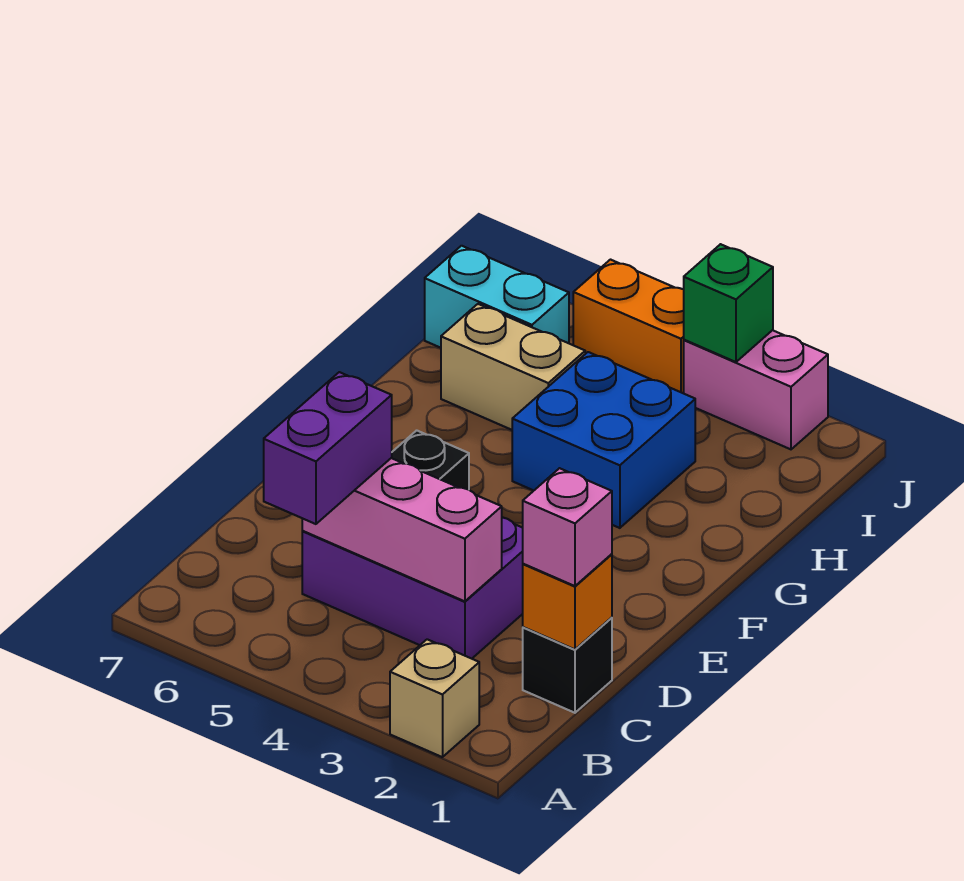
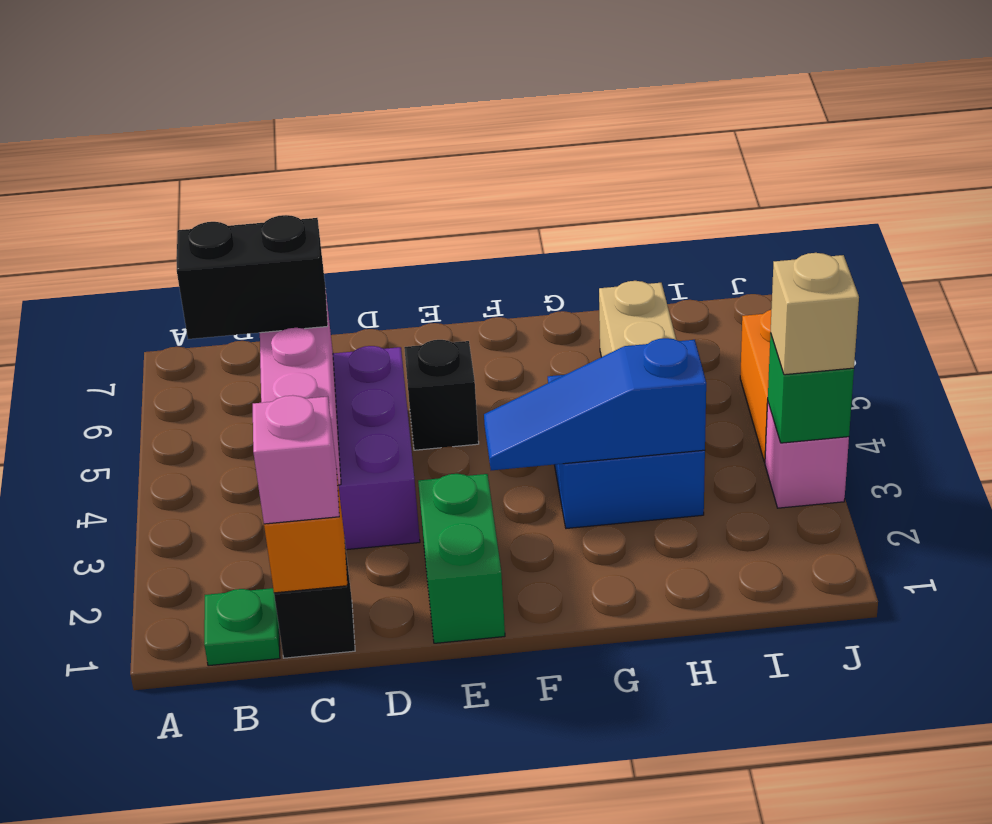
tan brick A2 level 1 -> tan brick J3 level 3
none -> green plate B1 level 1
purple brick B5:C5 level 3 -> black brick B5:C5 level 3
none -> green brick E1:E2 level 1
none -> blue slope F3:H3 level 2 top H
cyan brick I6:I7 level 1 -> none
pink brick J2:J3 level 1 -> pink brick J3 level 1

